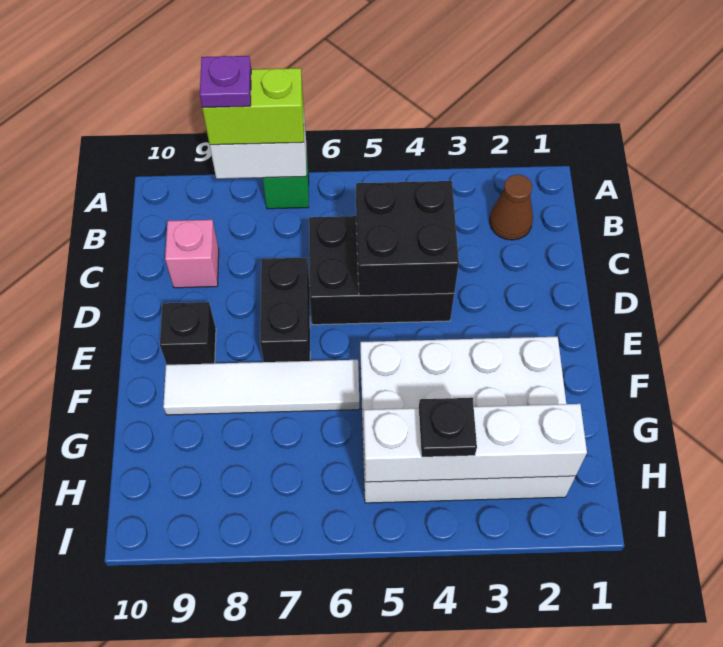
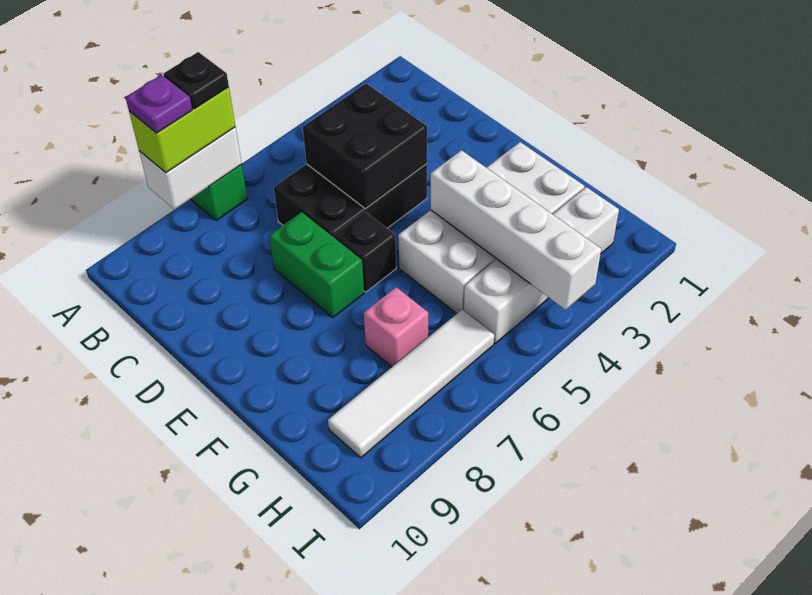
brown cone B2 level 1 -> none
pink brick C9 level 1 -> pink brick G7 level 1
black brick D7:E7 level 1 -> green brick D7:E7 level 1
black brick E9 level 1 -> black brick E6 level 1
white tile F6:F9 level 1 -> white tile H6:H9 level 1
white brick H2:H5 level 2 -> white brick F4:I4 level 2
black plate H4 level 3 -> black plate A7 level 4

